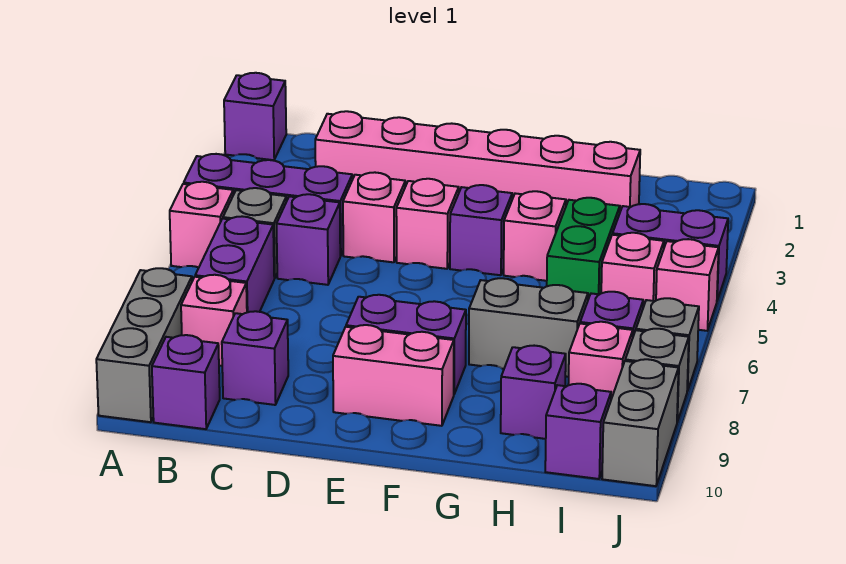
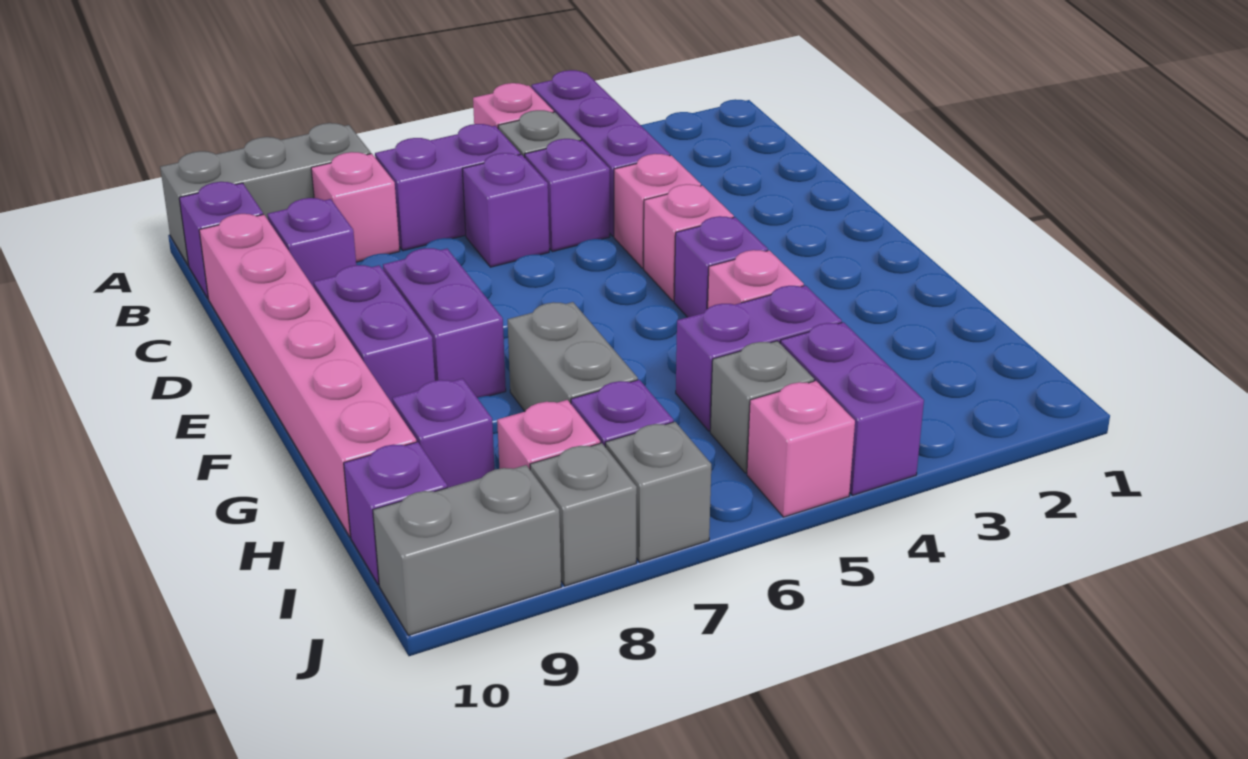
purple brick A1 level 1 -> purple brick C6 level 1
pink brick C2:H2 level 1 -> pink brick C10:H10 level 1
pink brick E9:F9 level 1 -> purple brick E9:F9 level 1
green brick H4:H5 level 1 -> purple brick H4:H5 level 1
pink brick I5 level 1 -> grey brick I5 level 1

